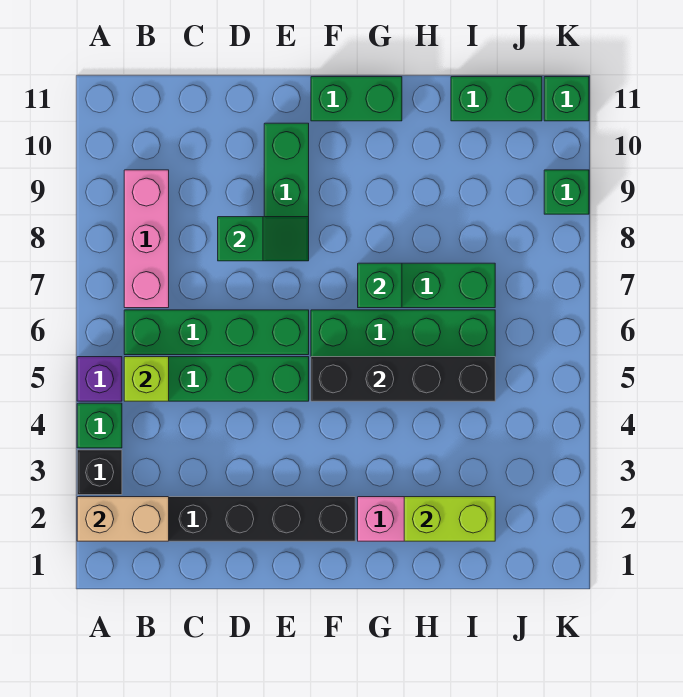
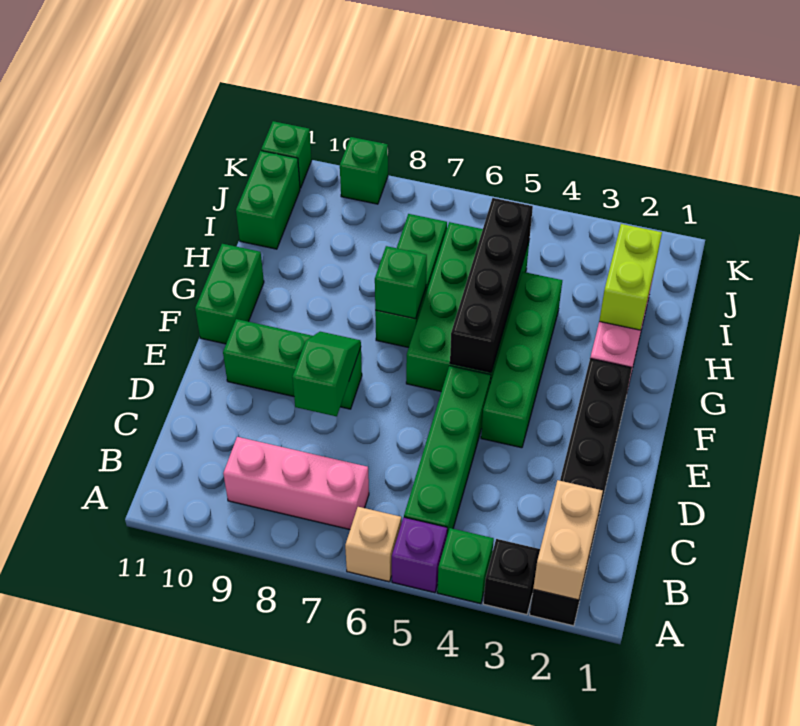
none -> tan brick A6 level 1
lime brick B5 level 2 -> none
green brick B6:E6 level 1 -> green brick E4:H4 level 1

